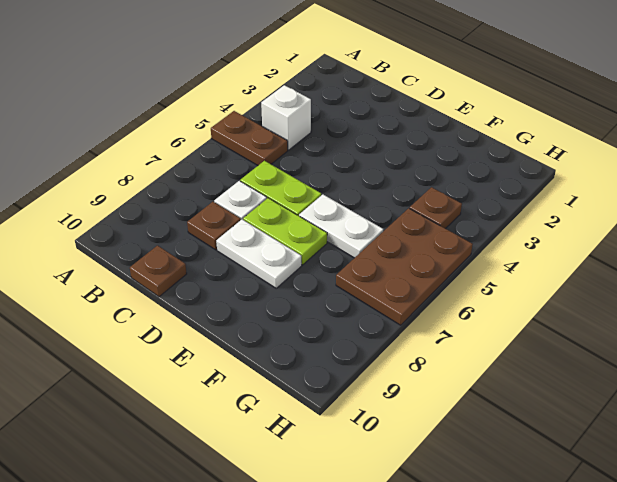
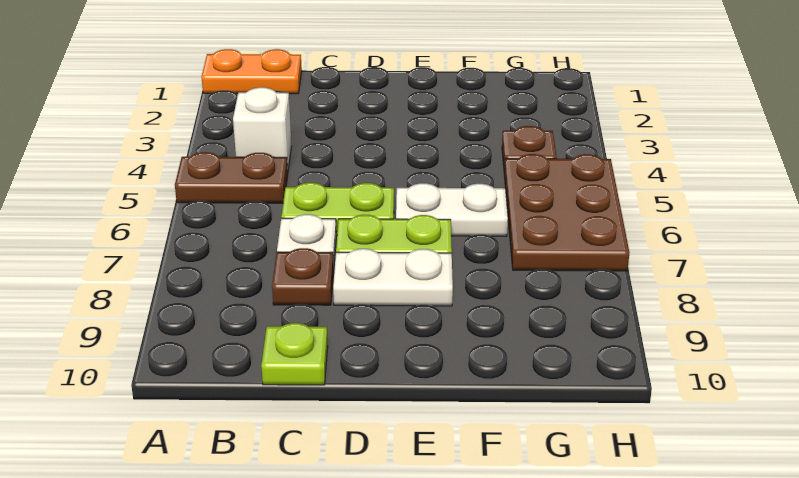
none -> orange plate A1:B1 level 1
brown plate C10 level 1 -> lime plate C10 level 1

